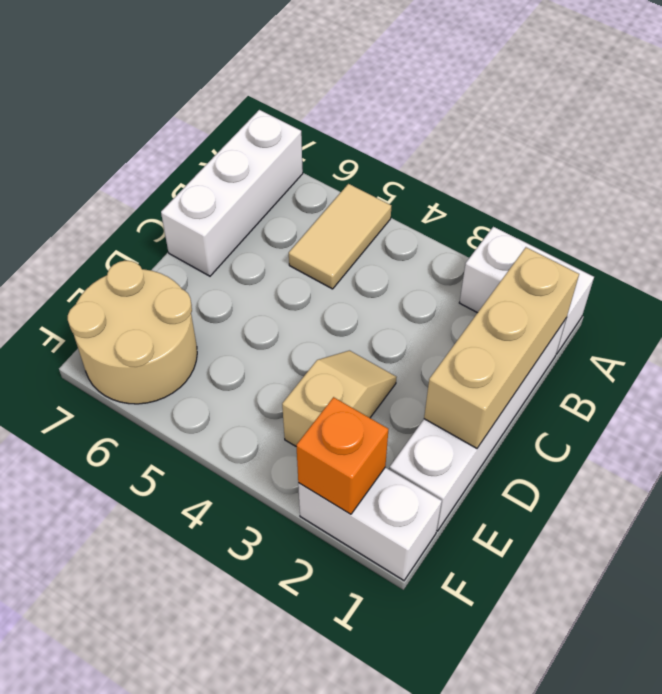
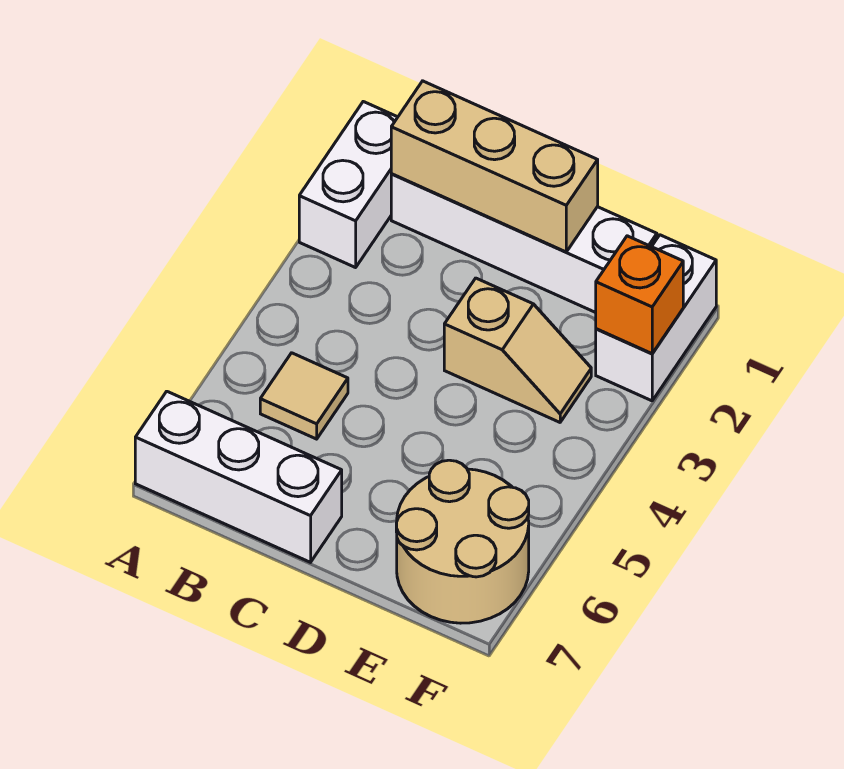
tan tile A5:B5 level 1 -> tan tile B5 level 1
tan slope D3:E3 level 1 top E -> tan slope D3:E3 level 1 top D

